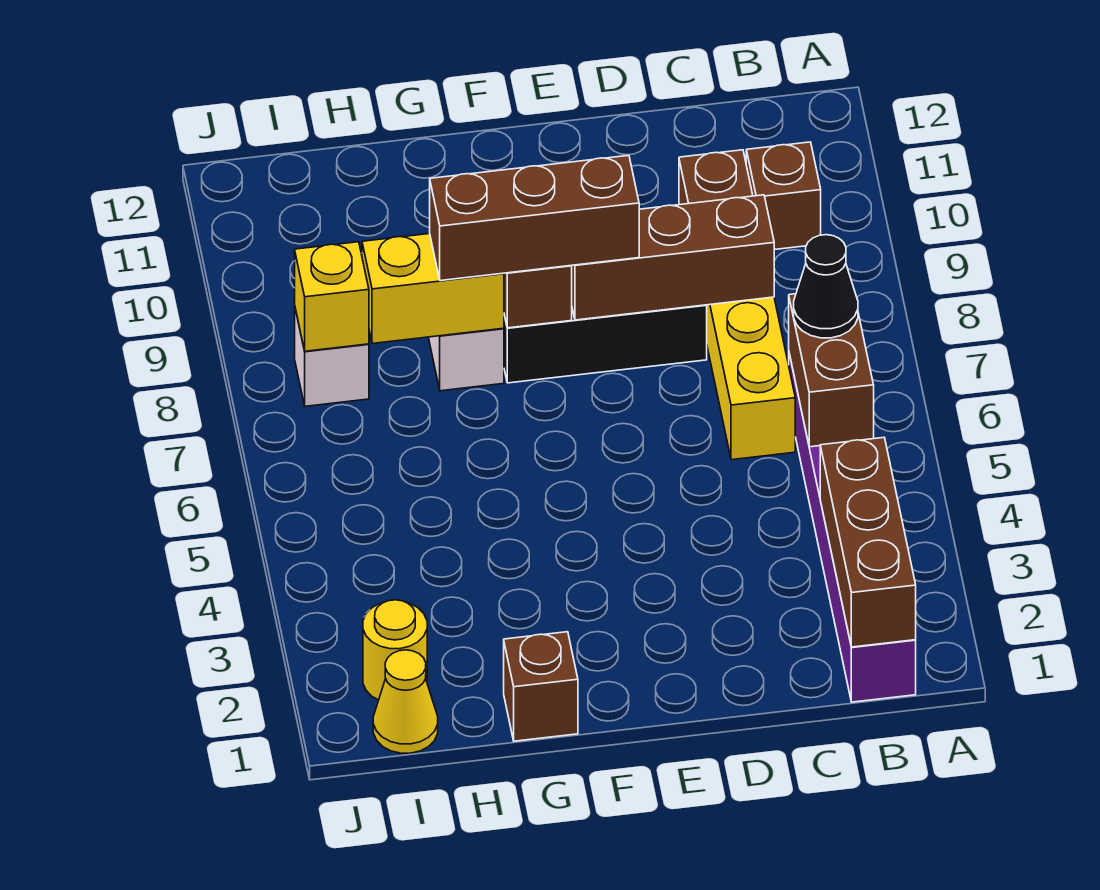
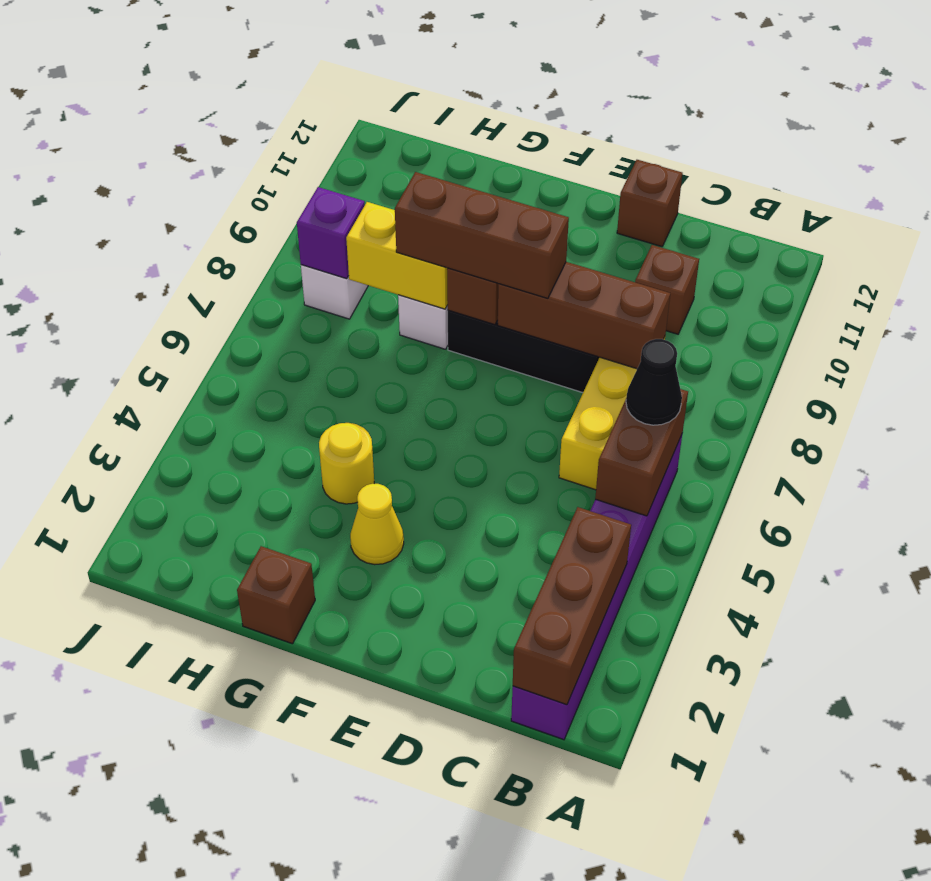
brown brick B10 level 1 -> brown brick D12 level 1
yellow cone I1 level 1 -> yellow cone F3 level 1
yellow round brick I2 level 1 -> yellow round brick G4 level 1
yellow brick I8 level 2 -> purple brick I8 level 2

